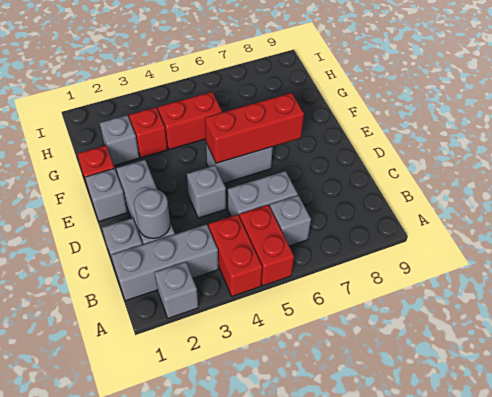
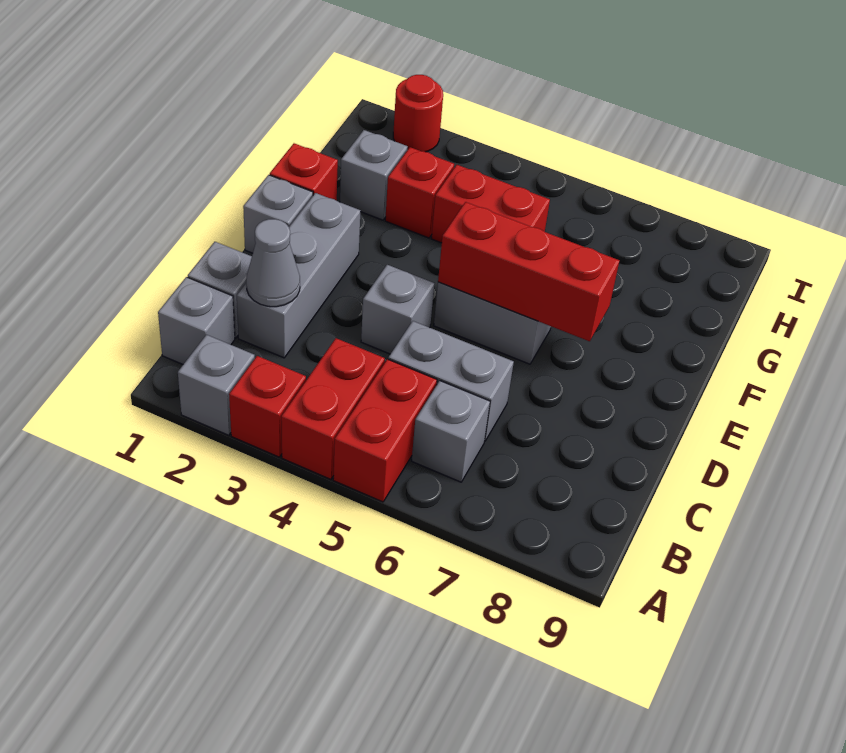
none -> red brick A3 level 1
grey brick B1:B3 level 1 -> grey brick B1 level 1
grey round brick C2 level 2 -> grey cone C2 level 2
none -> red round brick I2 level 1

